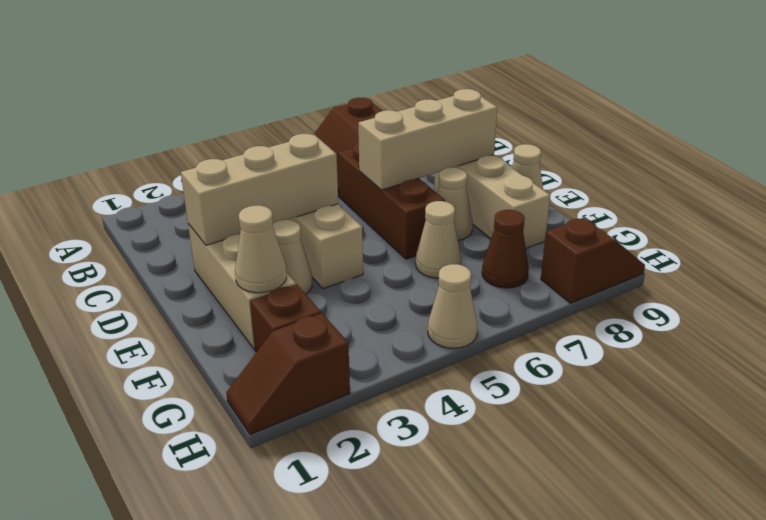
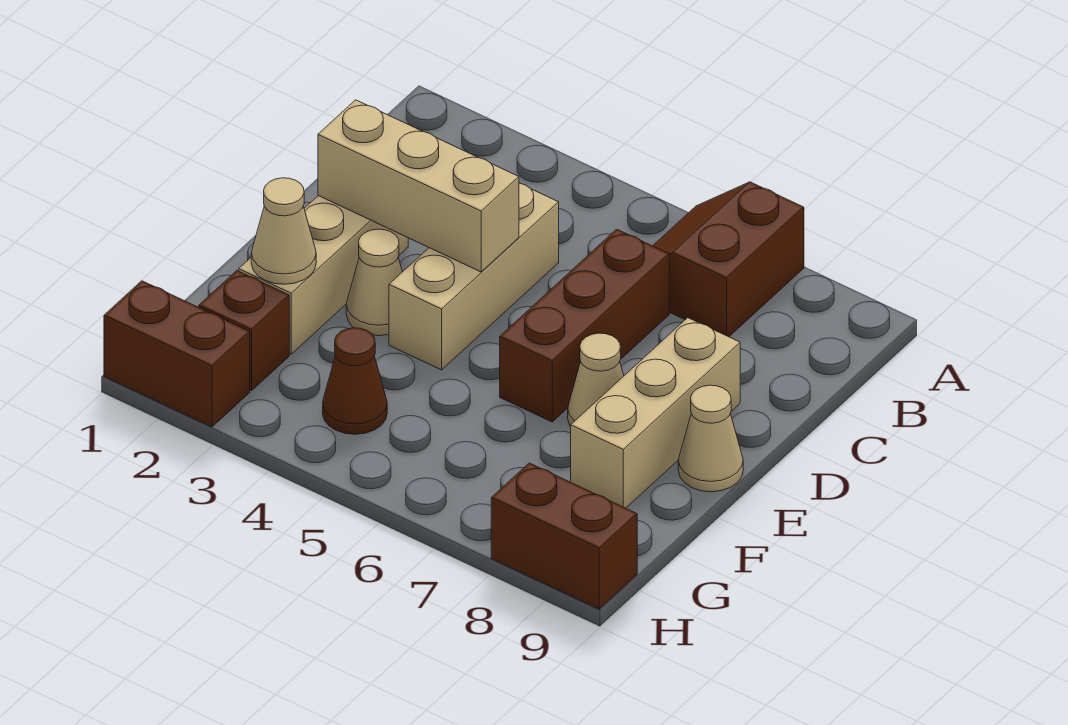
tan brick D6:D8 level 2 -> none
tan cone F6 level 1 -> none
brown cone G7 level 1 -> brown cone G4 level 1
brown slope H1:H2 level 1 top 2 -> brown brick H1:H2 level 1
tan cone H5 level 1 -> none
brown slope H8:H9 level 1 top 8 -> brown brick H8:H9 level 1

